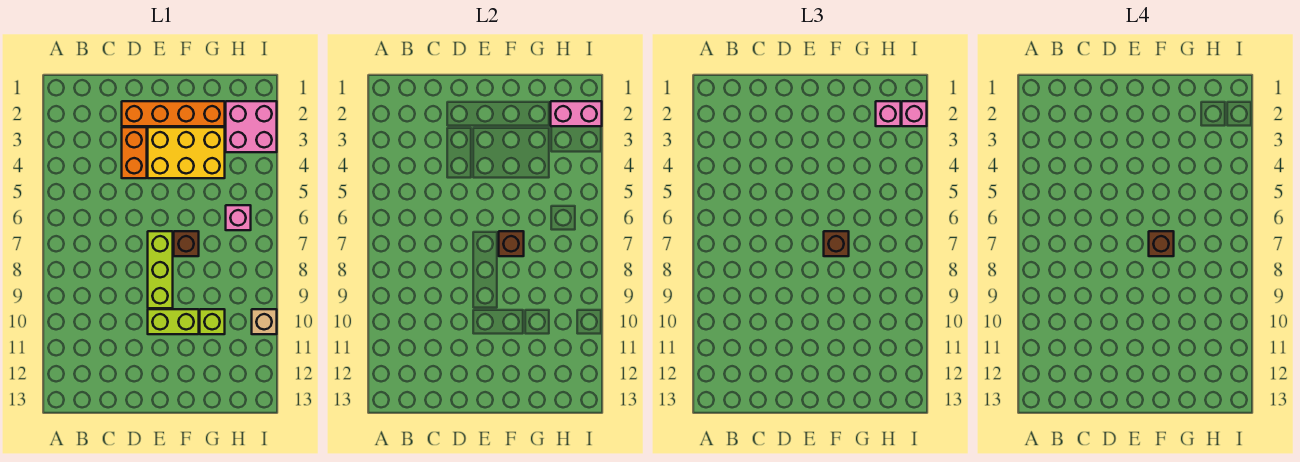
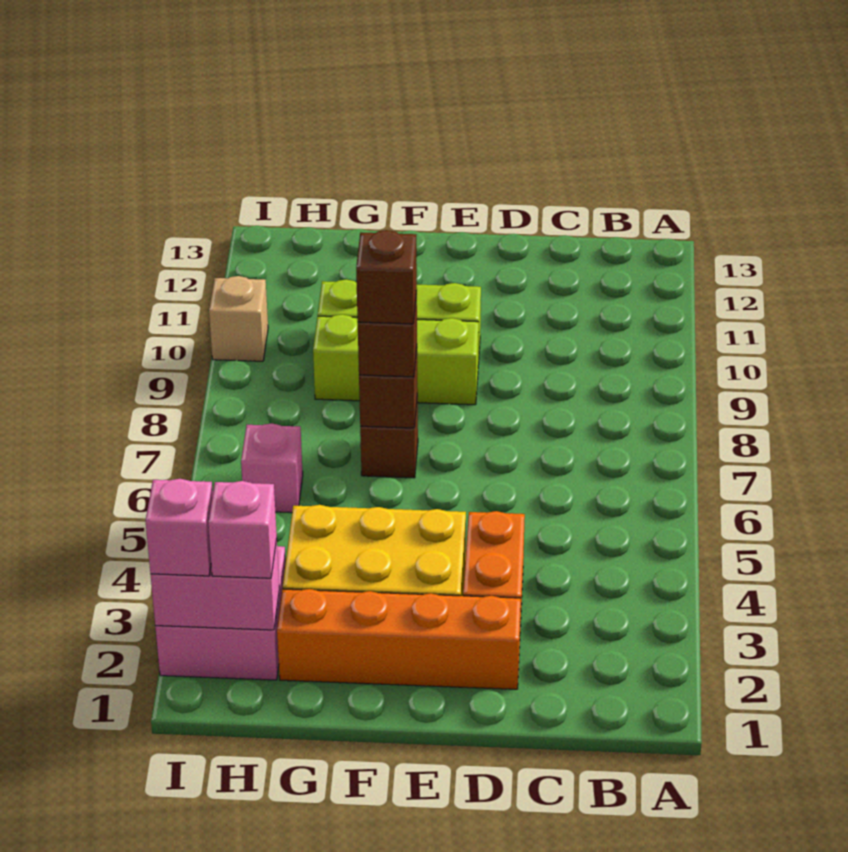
lime brick E7:E9 level 1 -> lime brick E9:G9 level 1

